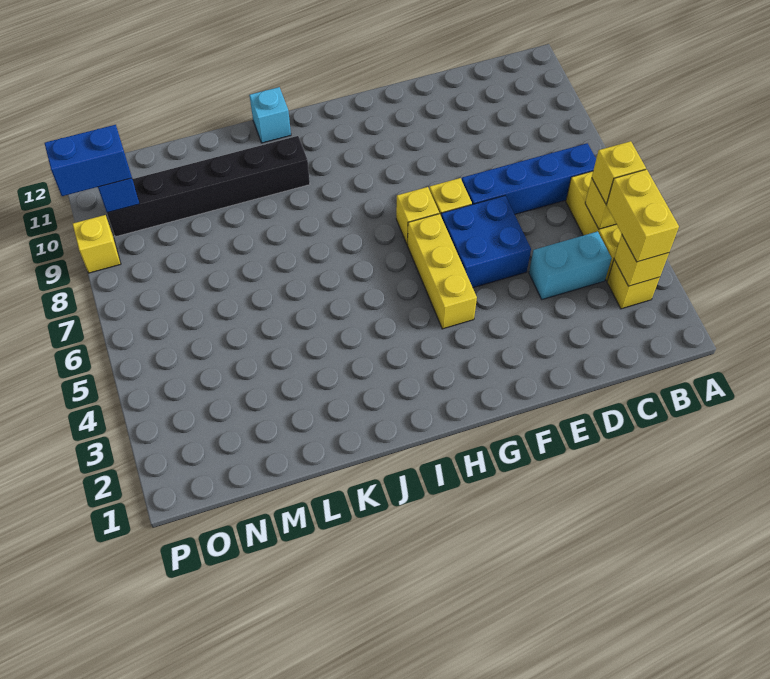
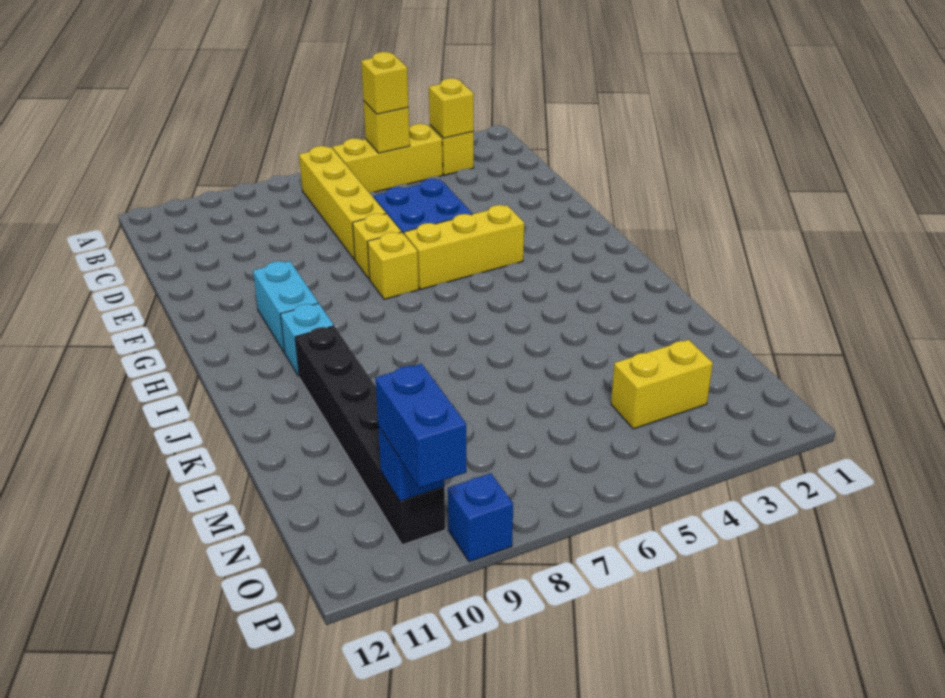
yellow brick B3:B4 level 3 -> yellow brick N3:N4 level 1
blue brick B7:E7 level 1 -> yellow brick B7:E7 level 1
cyan brick C4:D4 level 1 -> cyan brick G10:H10 level 1
cyan brick J12 level 1 -> cyan brick I10 level 1
yellow brick P9 level 1 -> blue brick P9 level 1

